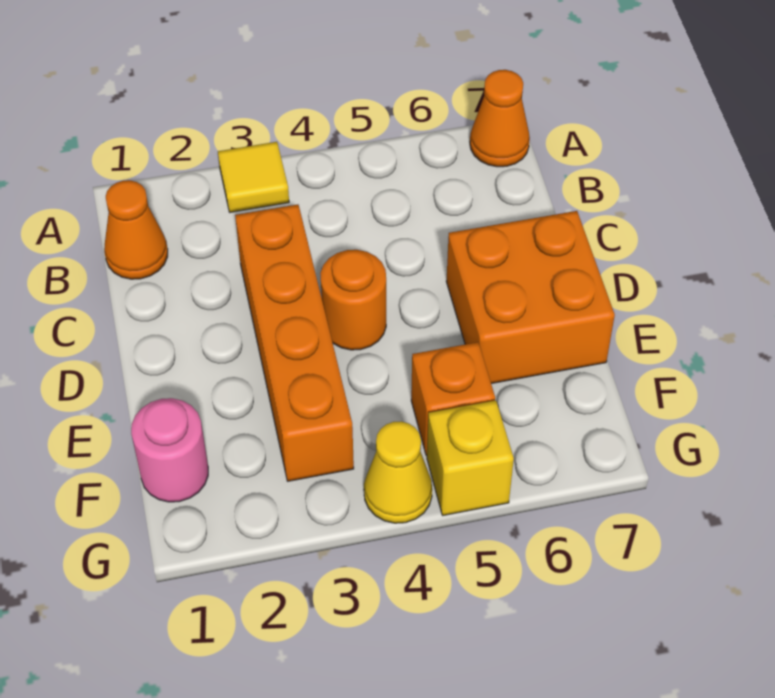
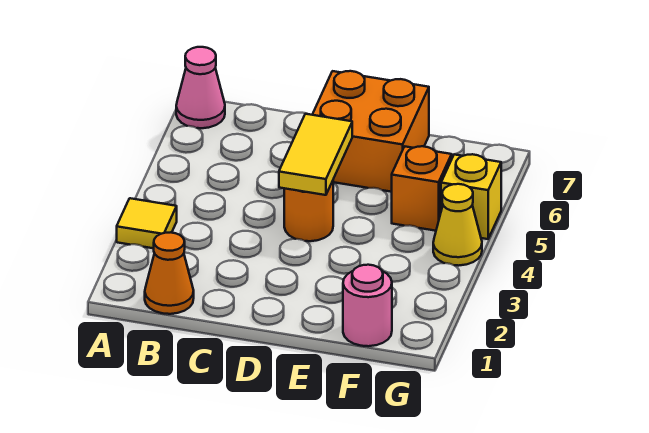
orange cone A7 level 1 -> pink cone A7 level 1
orange brick C3:F3 level 1 -> none
none -> yellow tile D4:D5 level 2

